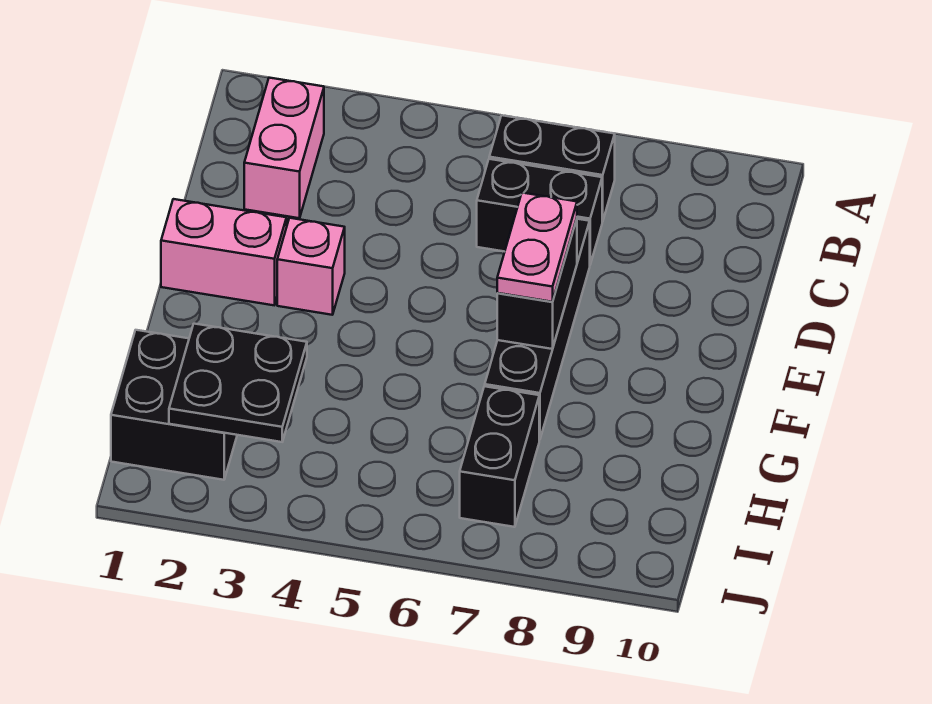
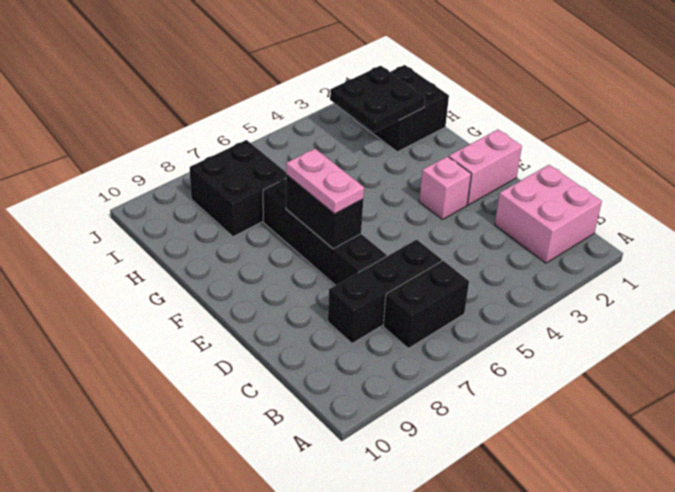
pink brick B2:C2 level 1 -> pink brick B1:C2 level 1
black brick C6:C7 level 1 -> black brick C6:C8 level 1
black brick H7:I7 level 1 -> black brick H7:I8 level 1

